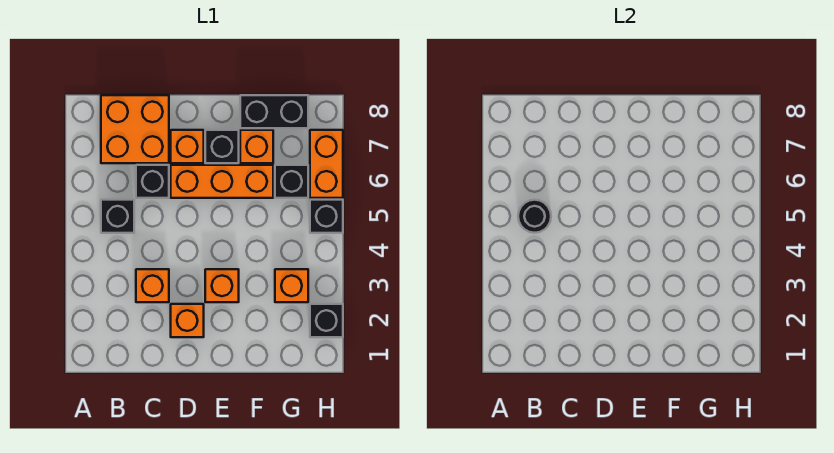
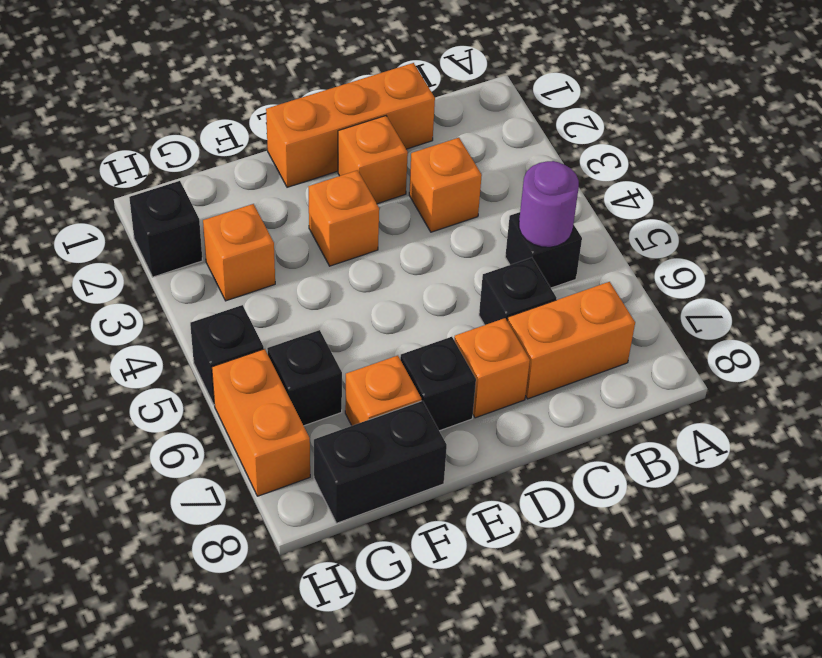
black round brick B5 level 2 -> purple round brick B5 level 2
orange brick B7:C8 level 1 -> orange brick B7:C7 level 1
orange brick D6:F6 level 1 -> orange brick C1:E1 level 1

